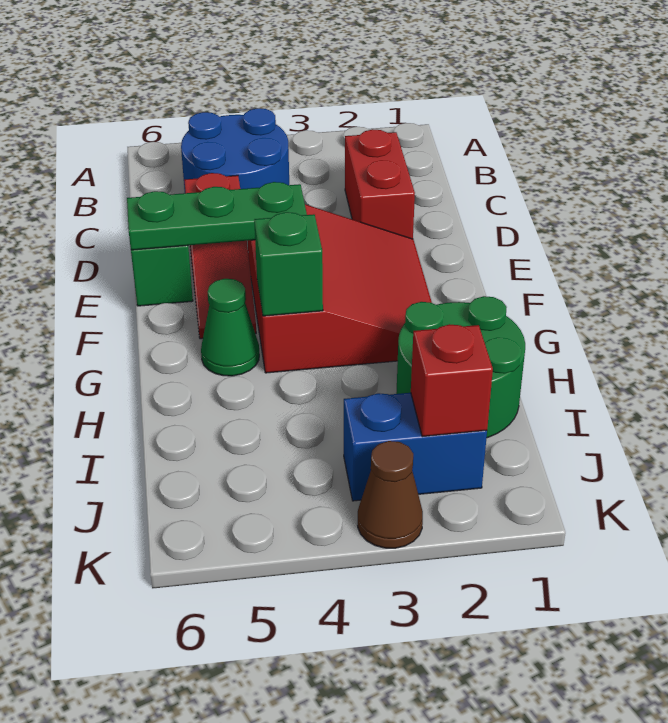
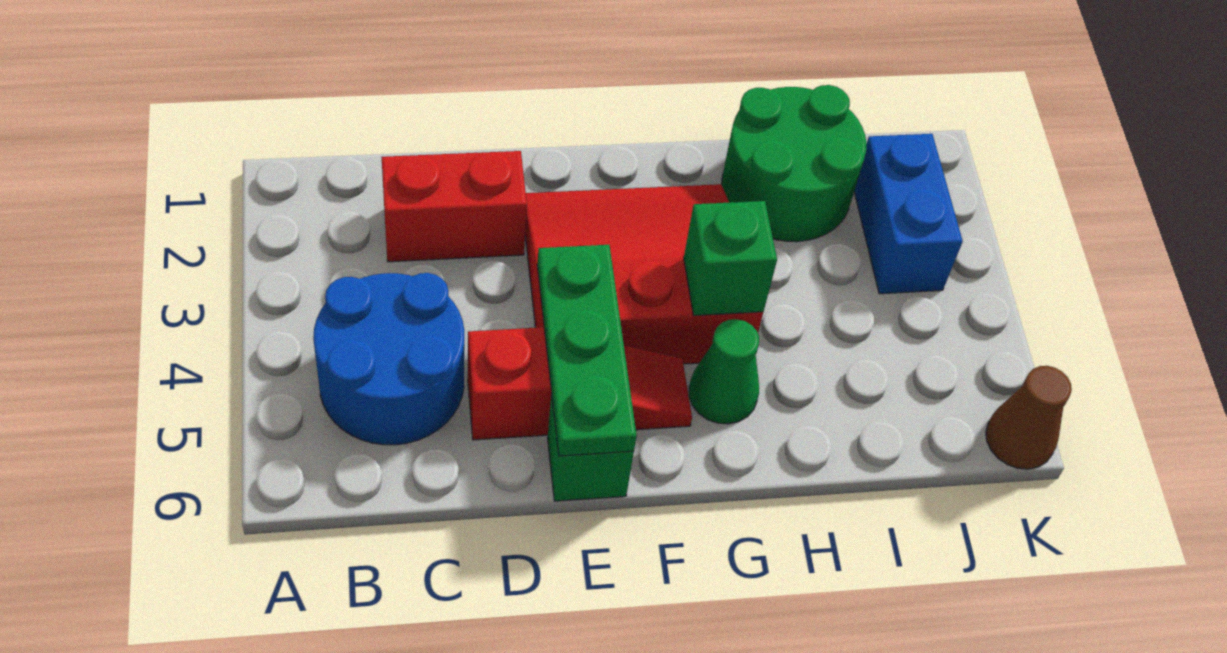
red brick J2 level 2 -> none
brown cone K3 level 1 -> brown cone K6 level 1

